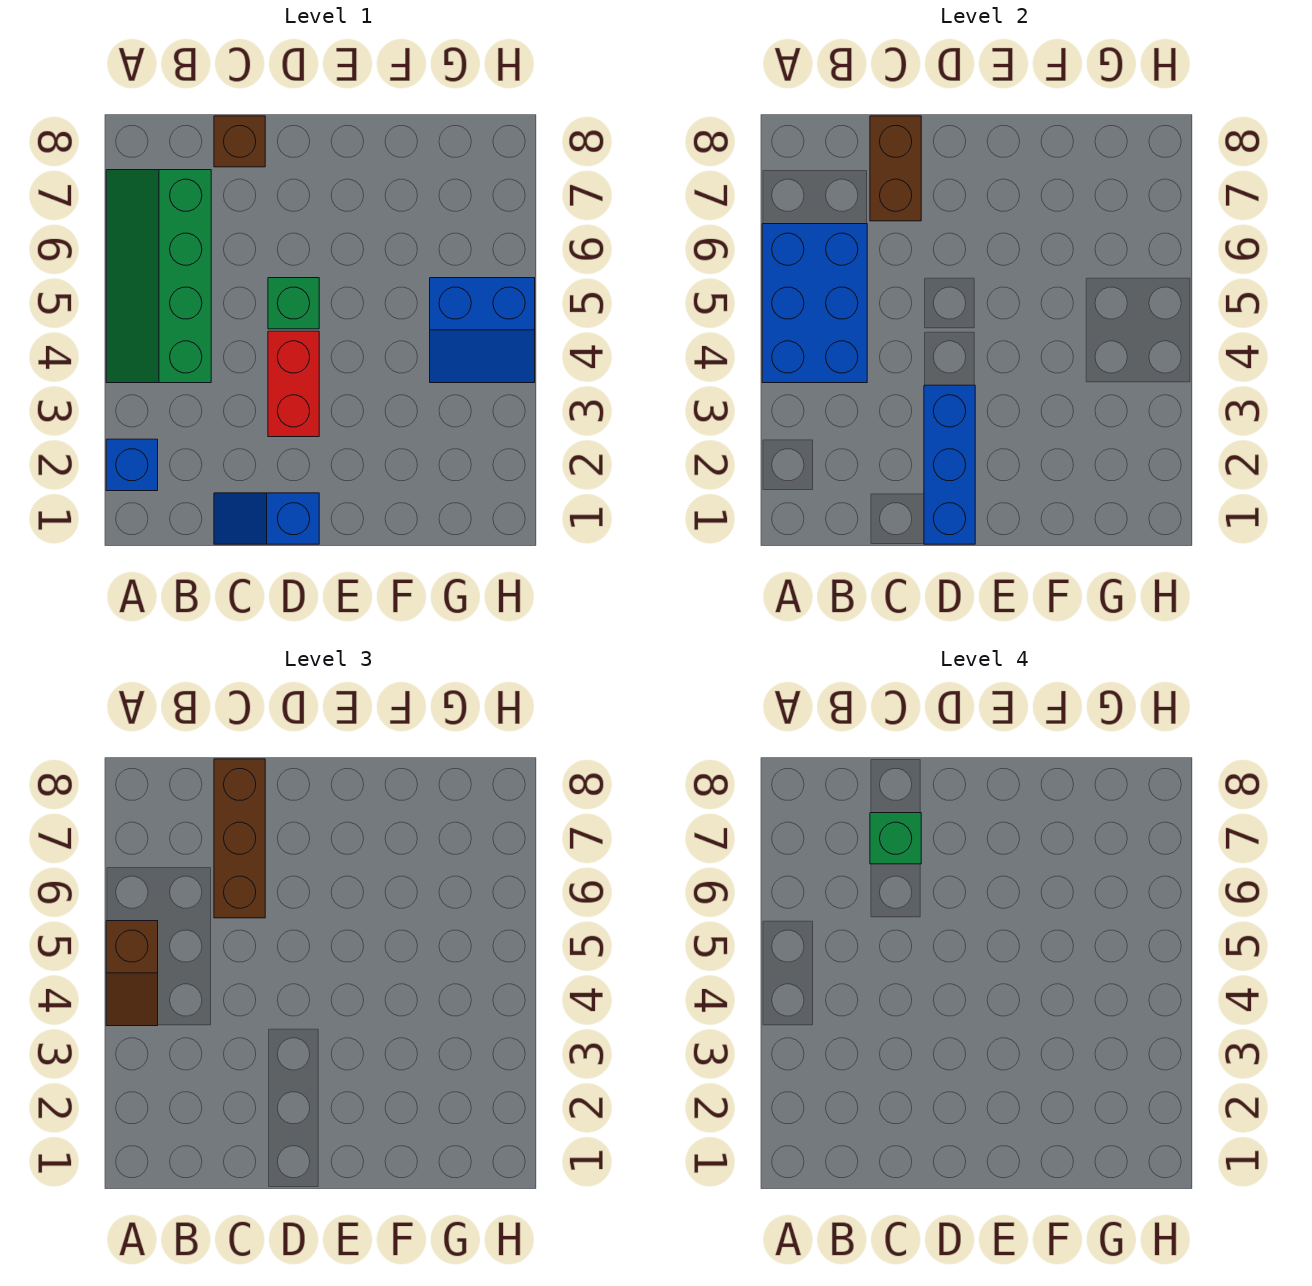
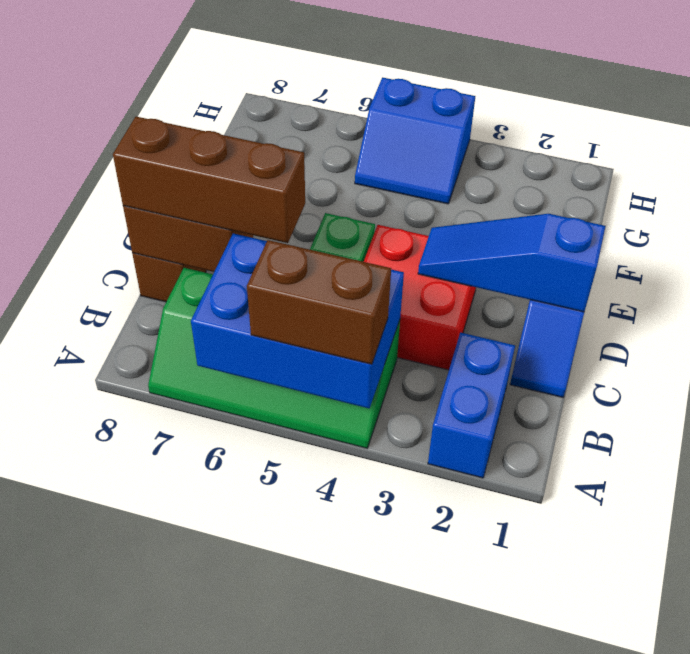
blue brick A2 level 1 -> blue brick A2:B2 level 1
brown slope A4:A5 level 3 top 5 -> brown brick A4:A5 level 3
green brick C7 level 4 -> none
blue brick D1:D3 level 2 -> blue slope D1:D3 level 2 top 1
red brick D3:D4 level 1 -> red brick C3:D4 level 1
blue slope G4:H5 level 1 top 5 -> blue slope G4:H5 level 1 top H

